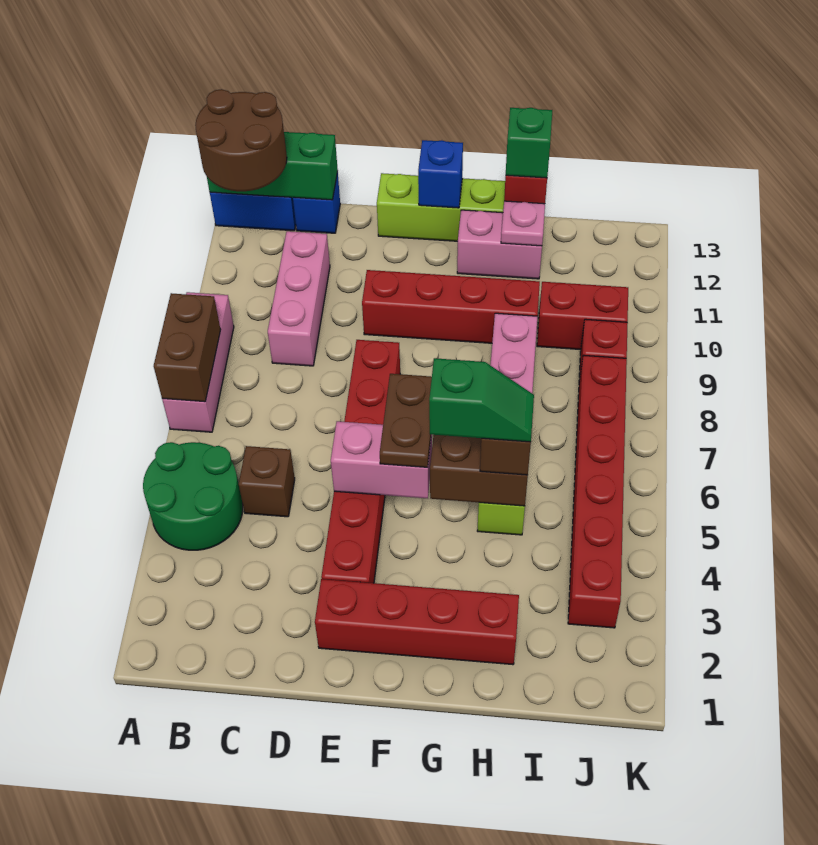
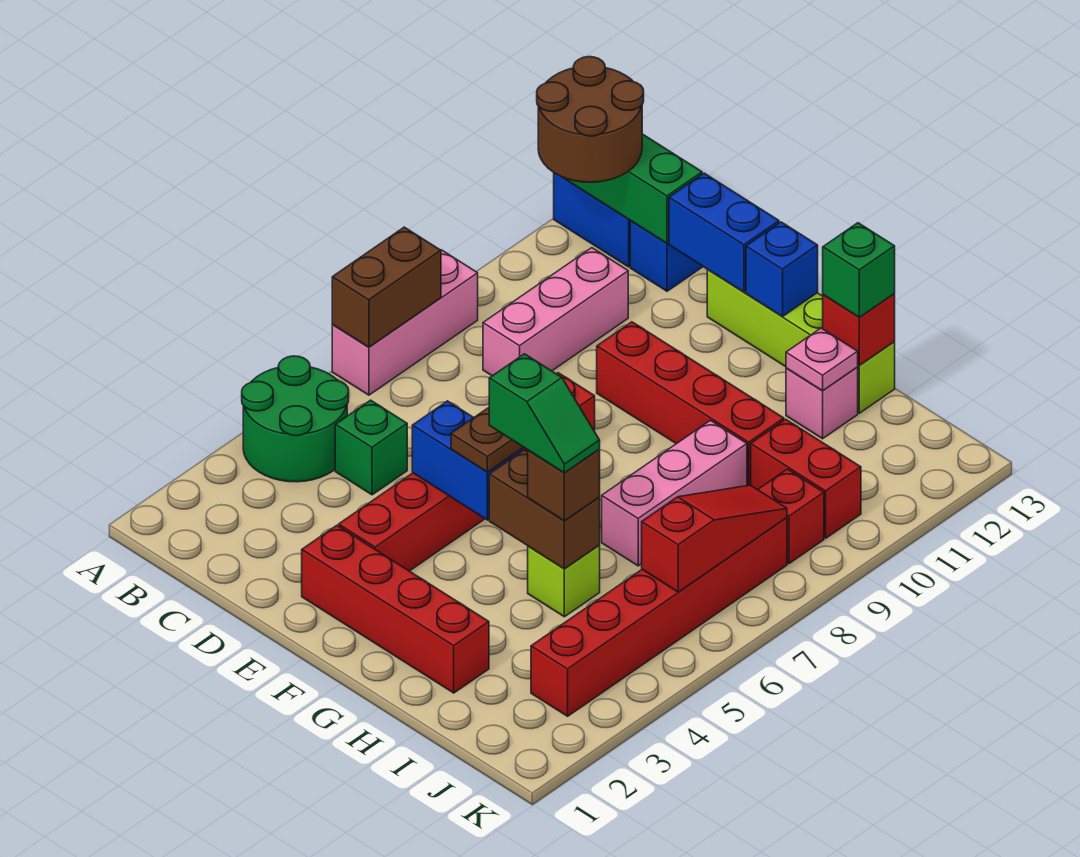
brown brick C5 level 1 -> green brick C5 level 1
none -> blue brick D13:E13 level 2
pink brick E5:F5 level 2 -> blue brick E5:F5 level 2
pink brick G12:H12 level 1 -> pink brick H12 level 1
none -> red slope J6:J8 level 2 top 6

